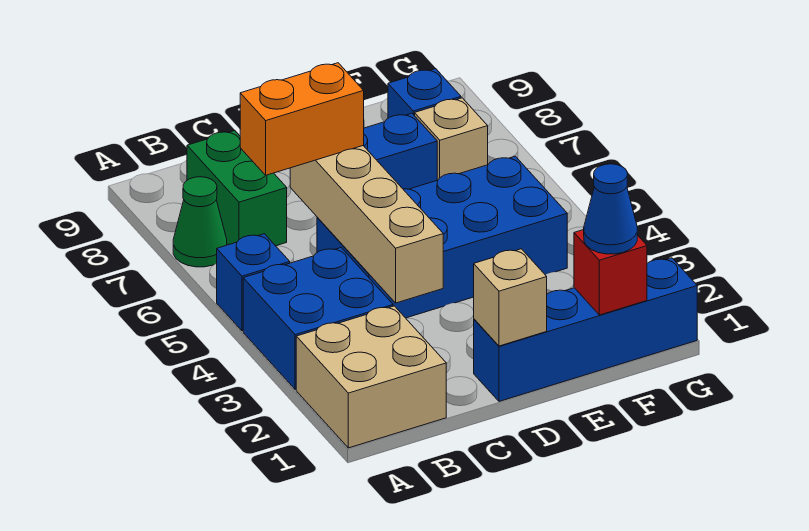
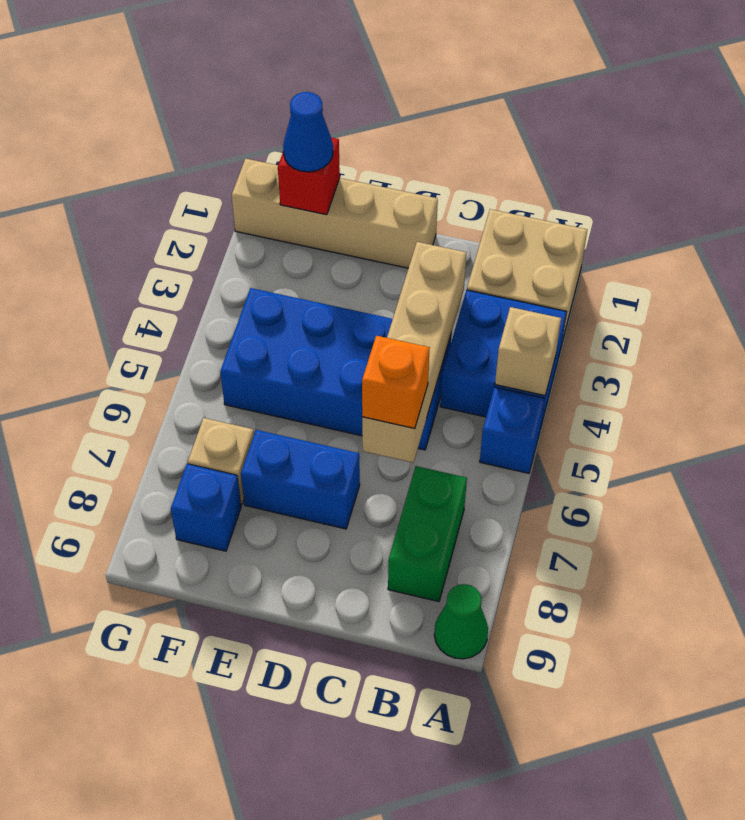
green cone A7 level 1 -> green cone A9 level 1
orange brick B6:C6 level 3 -> orange brick C6 level 3
blue brick D1:G1 level 1 -> tan brick D1:G1 level 1
tan brick D1 level 2 -> tan brick A4 level 2

